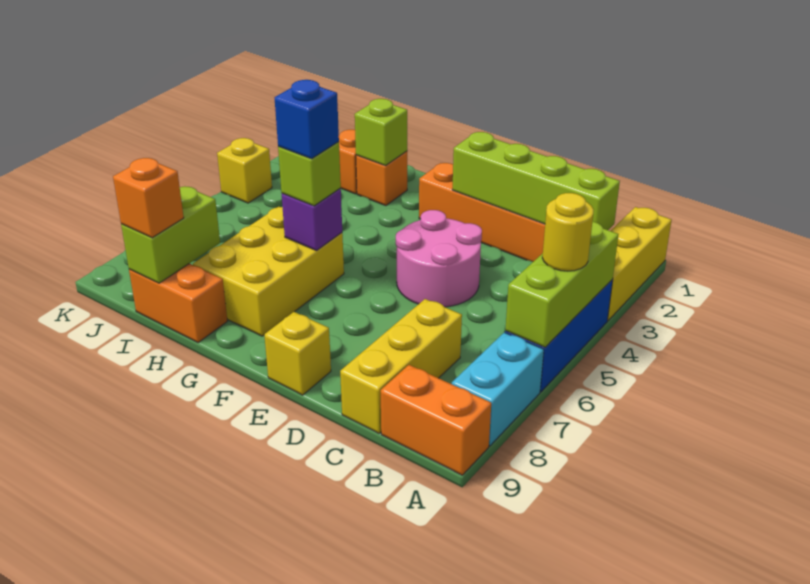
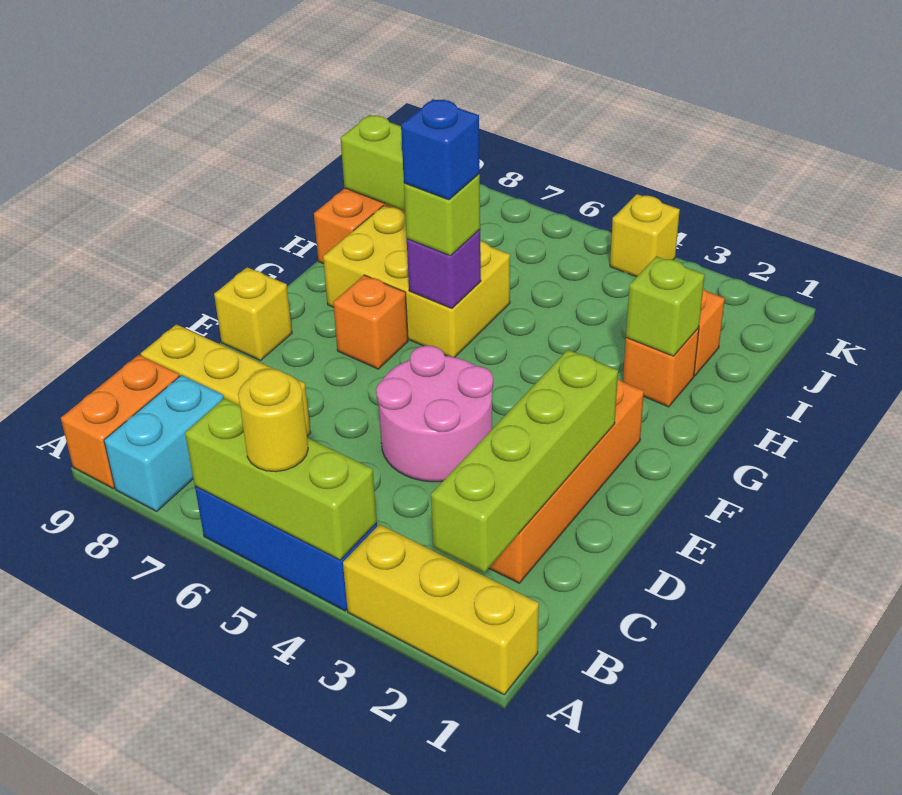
cyan brick A7:A8 level 1 -> cyan brick A8:B8 level 1
orange brick I9 level 3 -> orange brick F7 level 1

